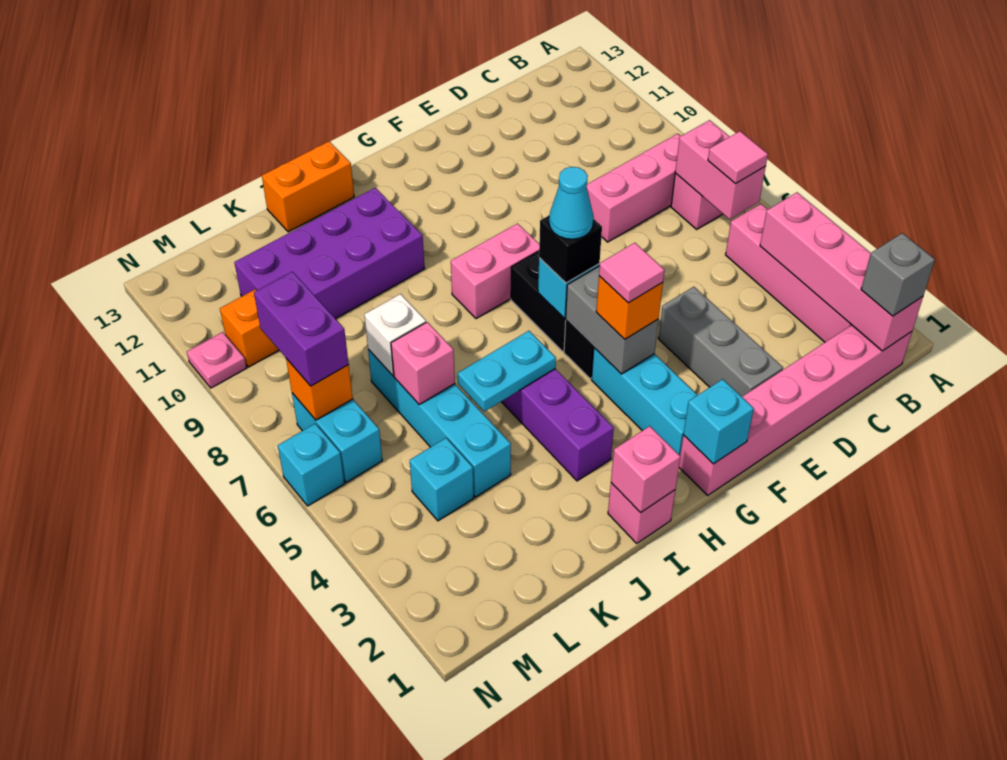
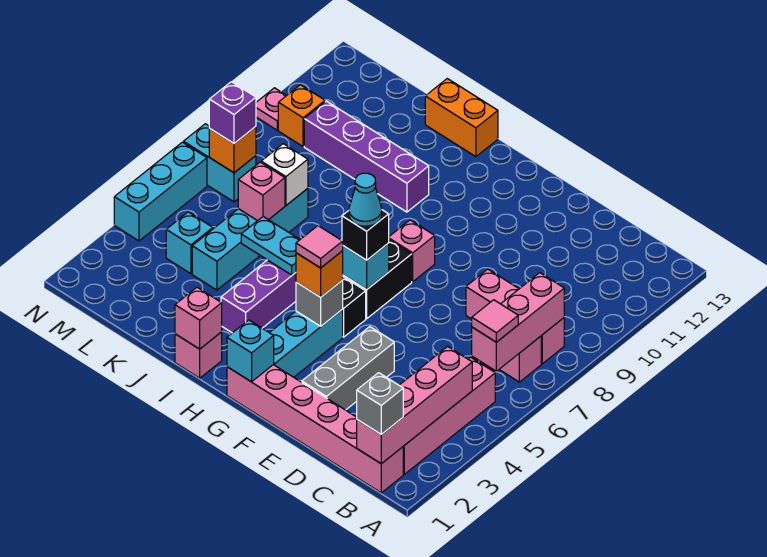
pink brick B6:B7 level 2 -> pink brick B6:B8 level 2
grey brick G4:G5 level 2 -> grey brick G4 level 2
pink brick G8:H8 level 1 -> pink brick G8 level 1
purple brick I10:L11 level 1 -> purple brick I10:L10 level 1
cyan brick M6:M7 level 1 -> cyan brick M7:N7 level 1
purple brick M7:M8 level 3 -> purple brick M7 level 3
cyan brick N6 level 1 -> cyan brick N4:N6 level 1

